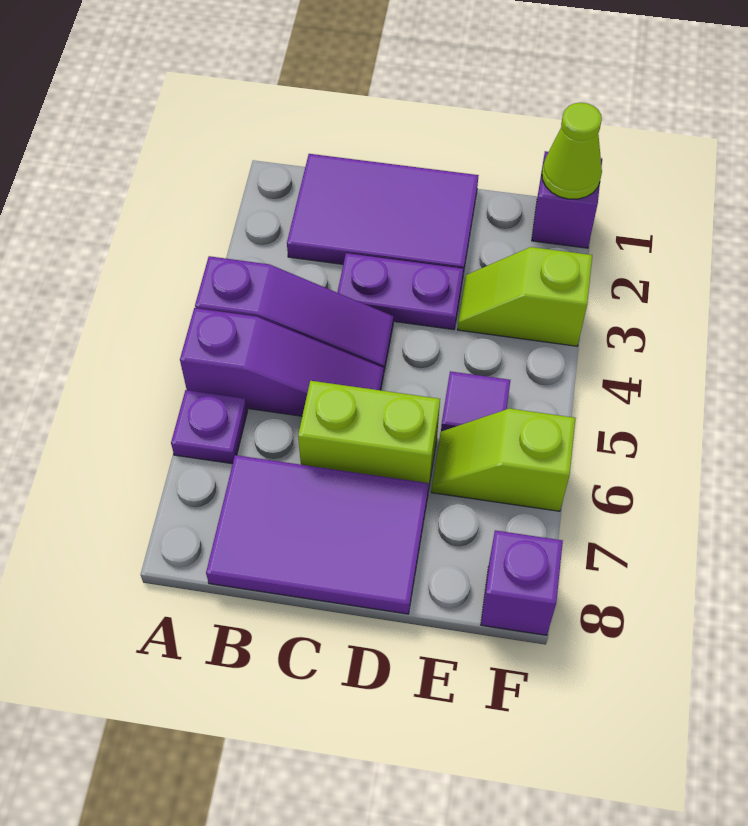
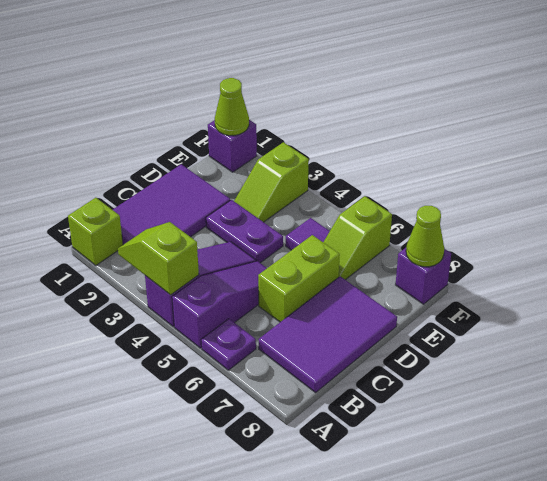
none -> lime brick A1 level 1
none -> lime slope A3:A4 level 2 top 4
purple plate C3:D3 level 1 -> purple plate D3:D4 level 1
none -> lime cone F8 level 2

